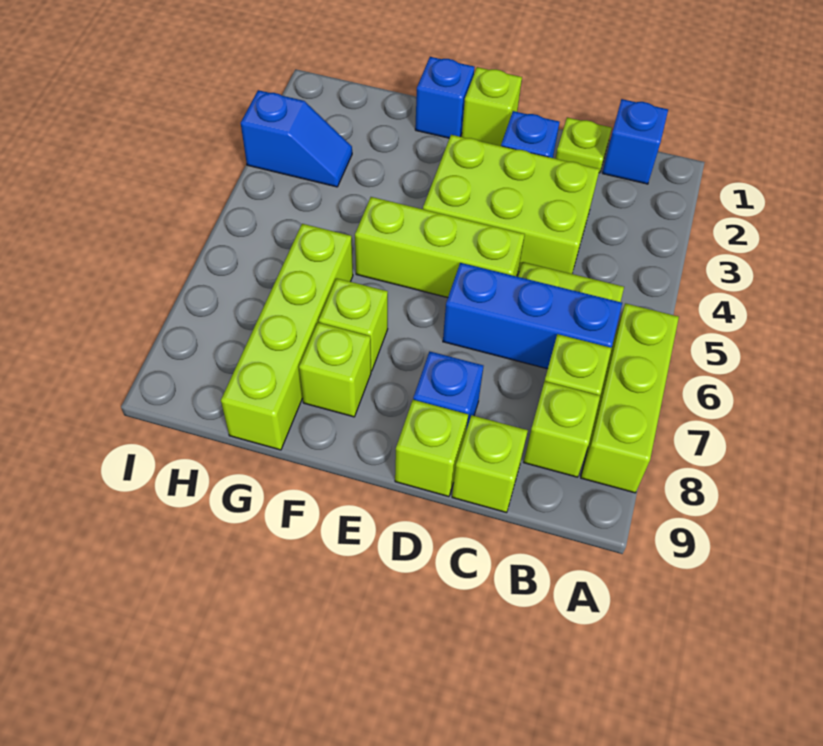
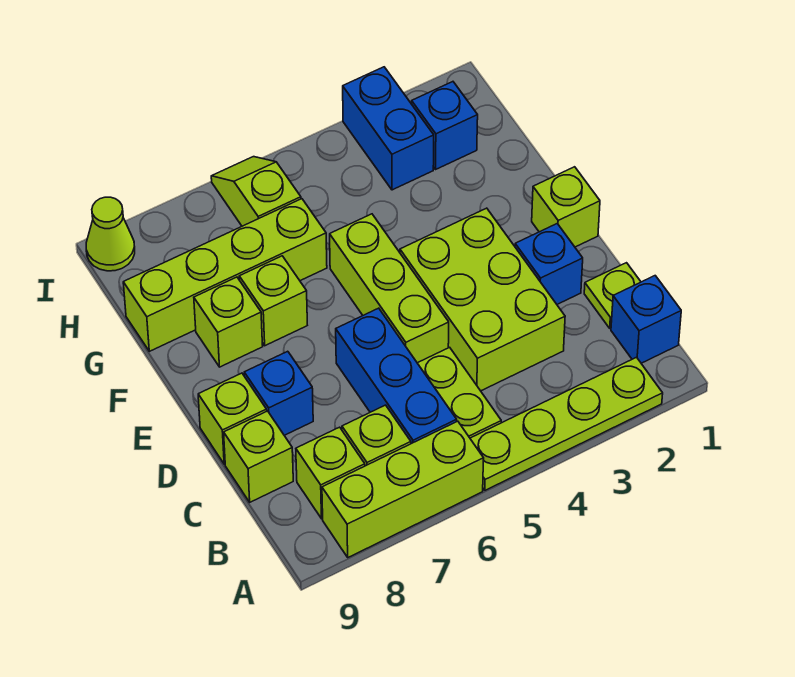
none -> lime plate A2:A5 level 1
blue brick F1 level 1 -> blue brick H2 level 1
blue slope H3:I3 level 1 top I -> blue brick H3:I3 level 1
none -> lime slope H6:I6 level 1 top H
none -> lime cone I9 level 1

